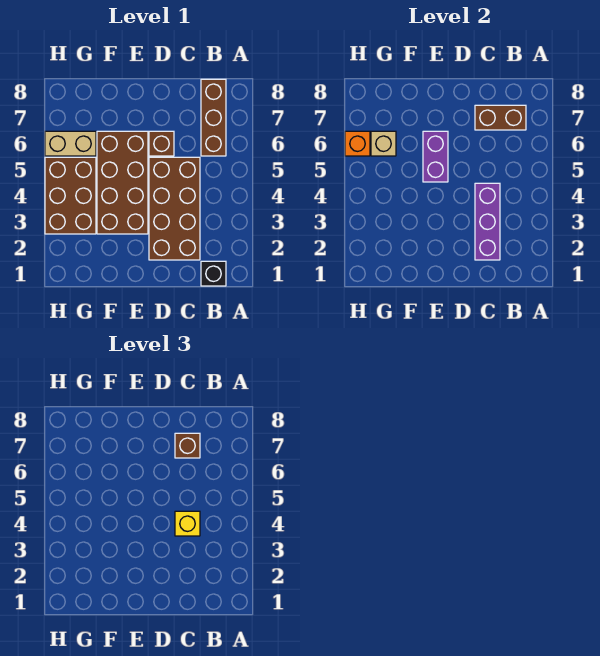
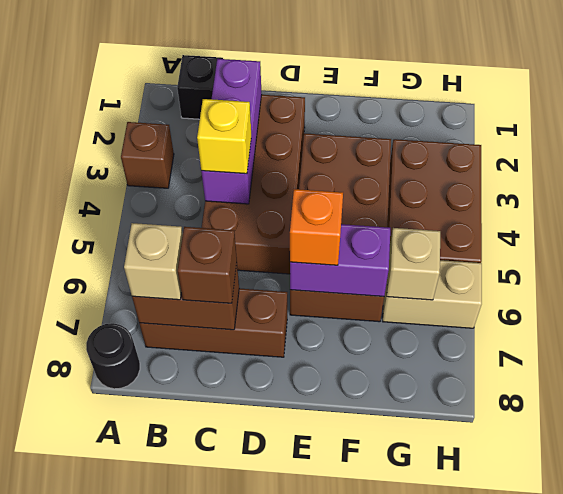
none -> black round brick A8 level 1
brown brick B6:B8 level 1 -> brown brick B7:D7 level 1
none -> tan brick B7 level 3
brown brick D6 level 1 -> brown brick A3 level 1
purple brick E5:E6 level 2 -> purple brick E6:F6 level 2
orange brick H6 level 2 -> orange brick E6 level 3

